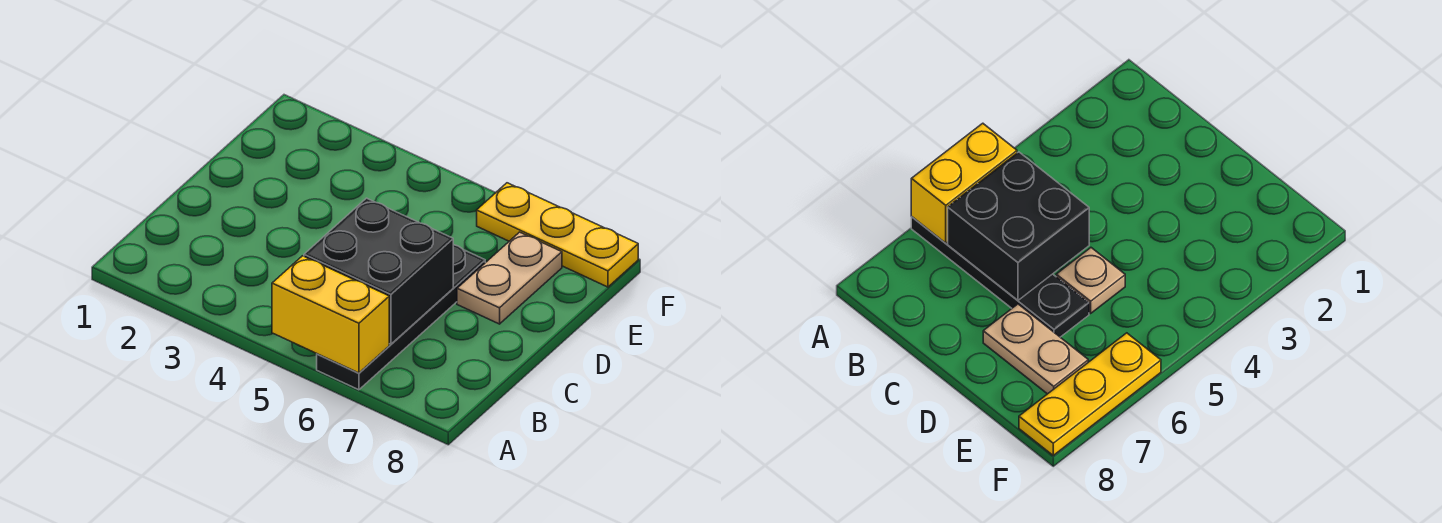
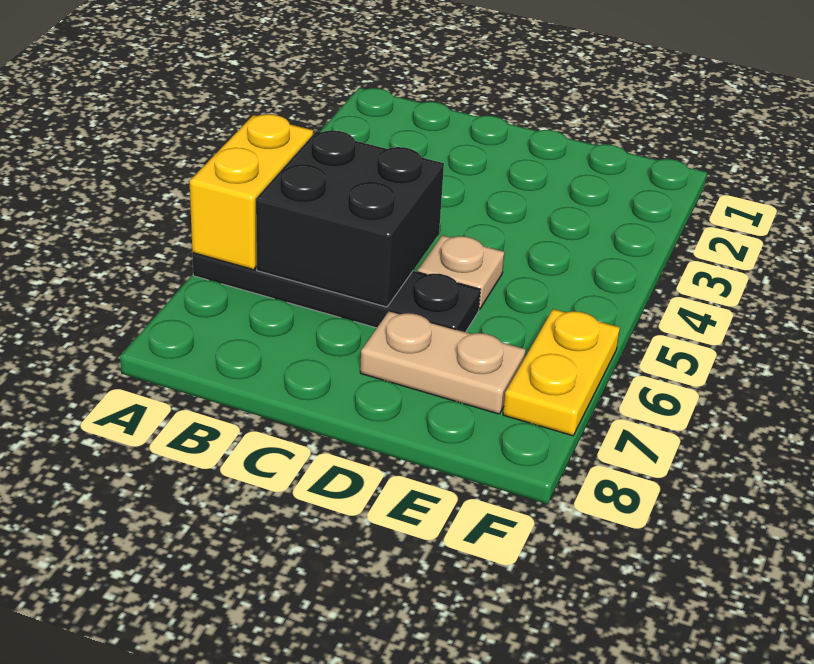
yellow plate F6:F8 level 1 -> yellow plate F6:F7 level 1

